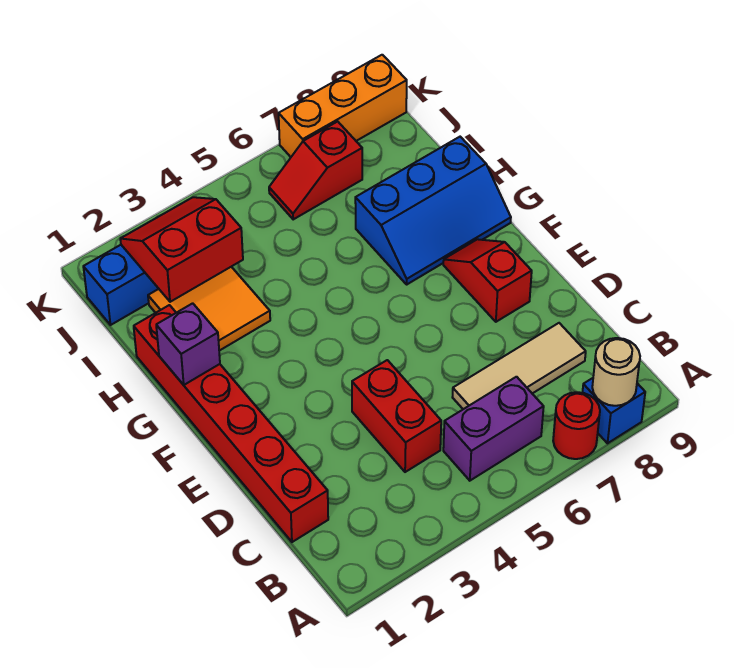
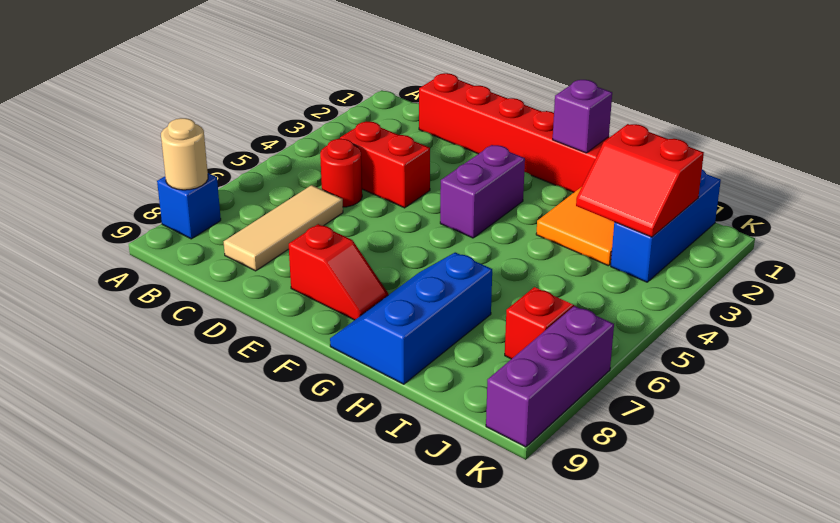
red round brick A7 level 1 -> red round brick C5 level 1
purple brick B5:B6 level 1 -> purple brick F3:F4 level 1
red slope I2:J3 level 2 top I -> red slope I2:J3 level 2 top 2
orange brick K7:K9 level 1 -> purple brick K7:K9 level 1

